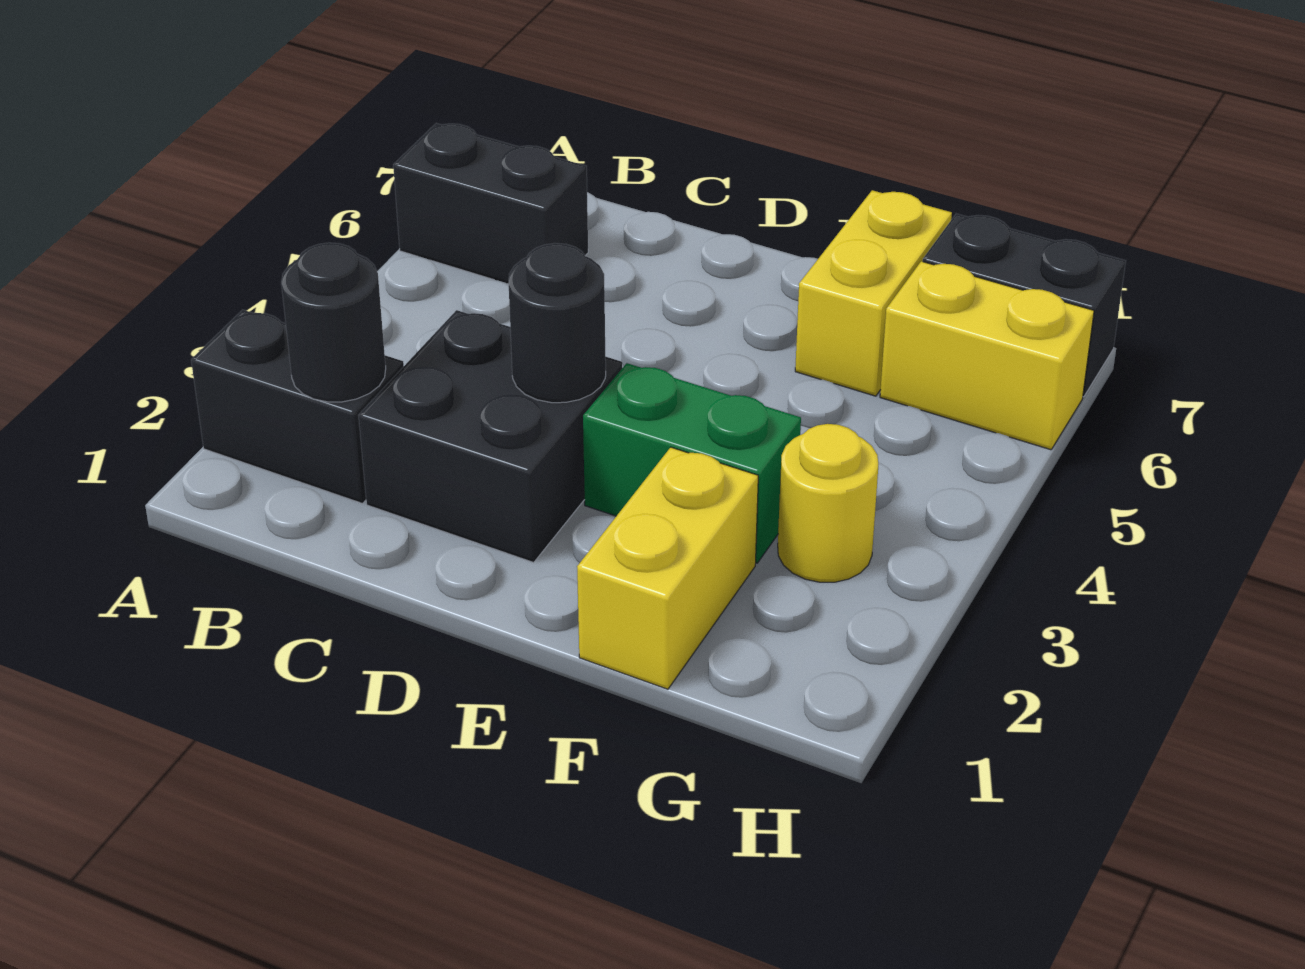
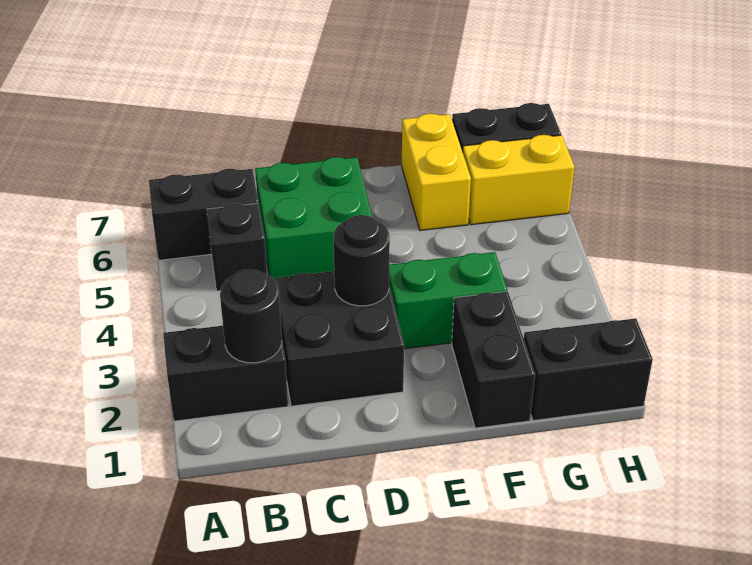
none -> black brick B5 level 1
none -> green brick C5:D6 level 1
yellow brick F1:F2 level 1 -> black brick F1:F2 level 1
none -> black brick G1:H1 level 1
yellow round brick G3 level 1 -> none

